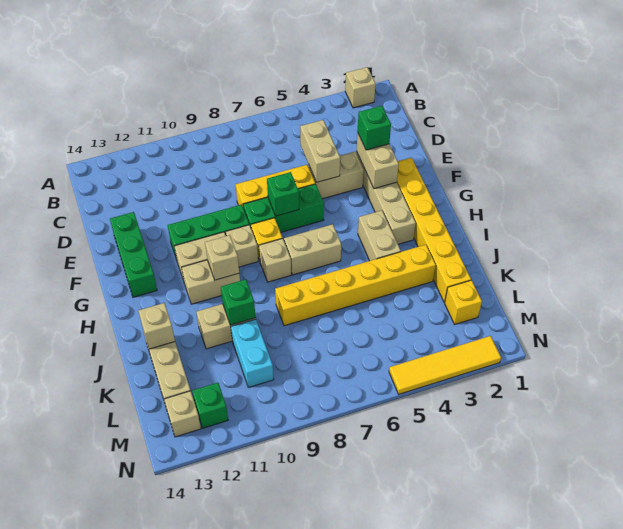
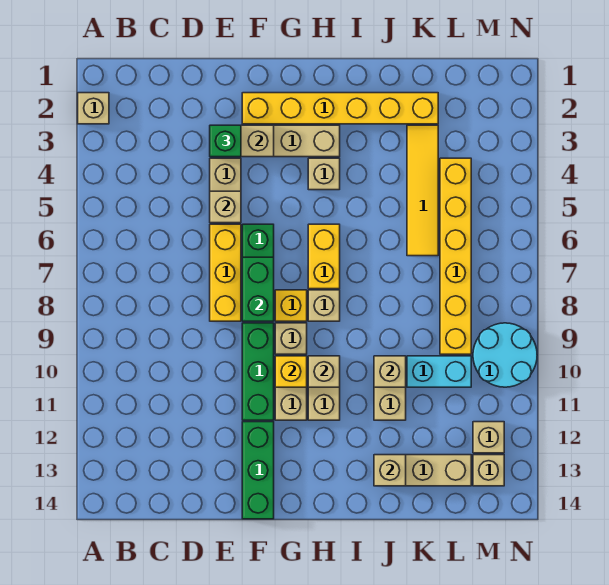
tan brick D5:E5 level 2 -> tan brick E5 level 2
green brick E13:G13 level 1 -> green brick F12:F14 level 1
green brick F7 level 2 -> green brick F7:F8 level 2
tan brick H4:I4 level 1 -> tan brick H4 level 1
tan brick H6:H7 level 1 -> yellow brick H6:H7 level 1
yellow brick J3:J8 level 1 -> yellow brick L4:L9 level 1
green brick J10 level 2 -> tan brick J10 level 2
yellow brick L2 level 1 -> yellow brick G10 level 2
none -> cyan round brick M9:N10 level 1
green brick M12 level 1 -> tan brick M12 level 1
yellow tile N2:N5 level 1 -> yellow tile K3:K6 level 1

